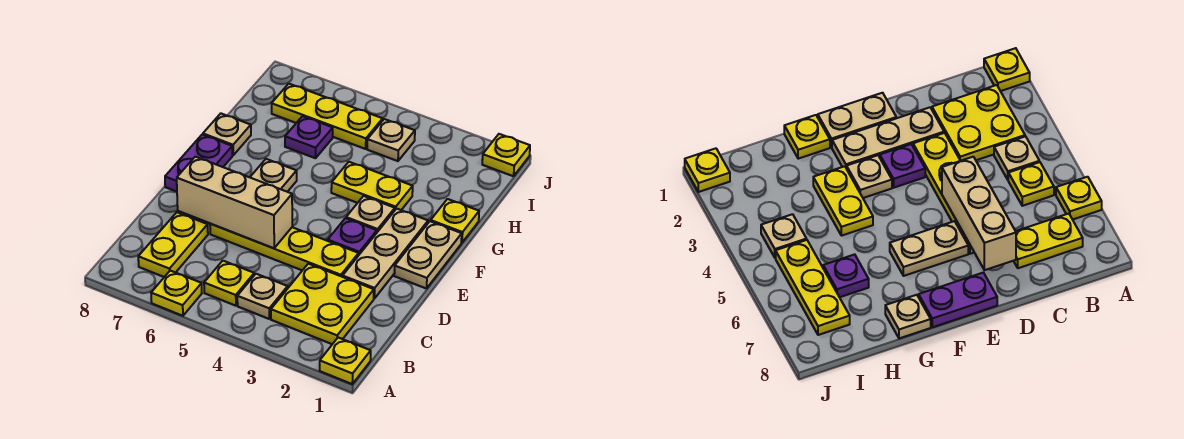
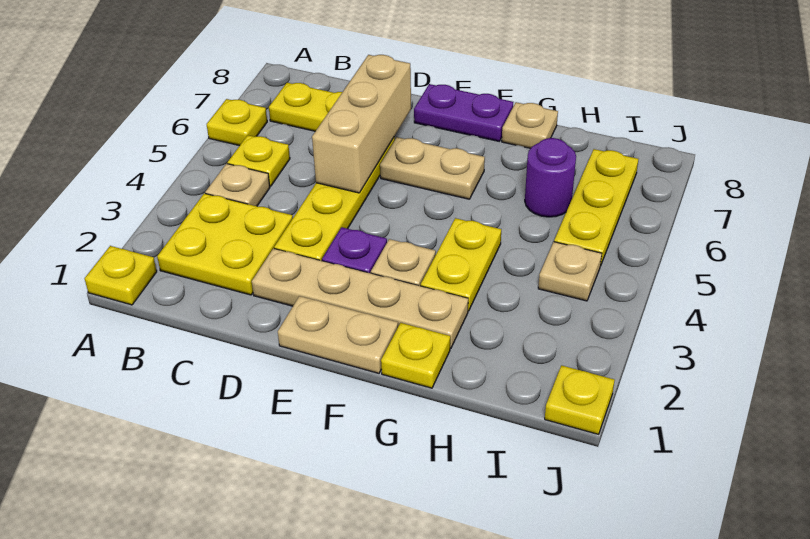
tan plate D2:F2 level 1 -> tan plate D2:G2 level 1
purple plate H6 level 1 -> purple round brick H6 level 1

